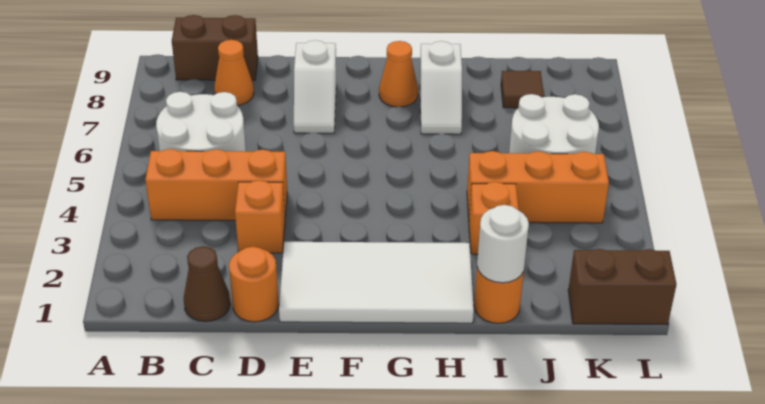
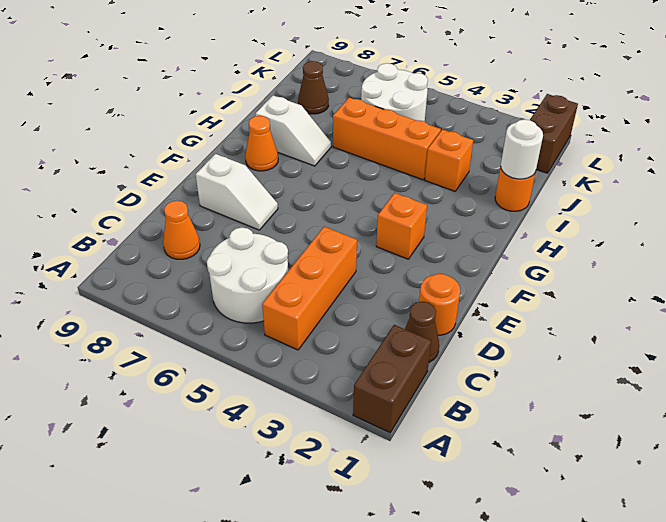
brown brick B9:C9 level 1 -> brown brick A1:B1 level 1
orange brick D3 level 1 -> orange brick F3 level 1
white tile E1:H2 level 1 -> none
orange brick I4:K4 level 1 -> orange brick I4:I6 level 1
brown tile J8 level 1 -> brown cone J8 level 1

